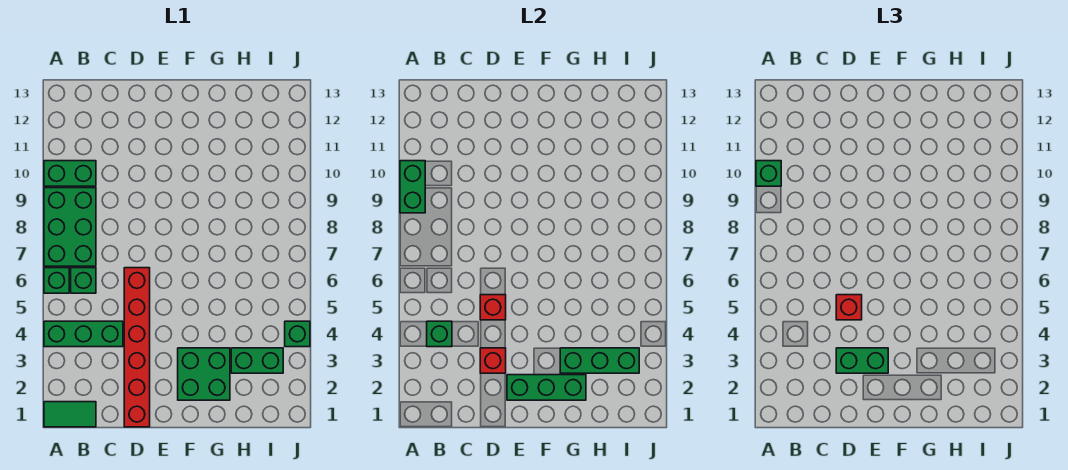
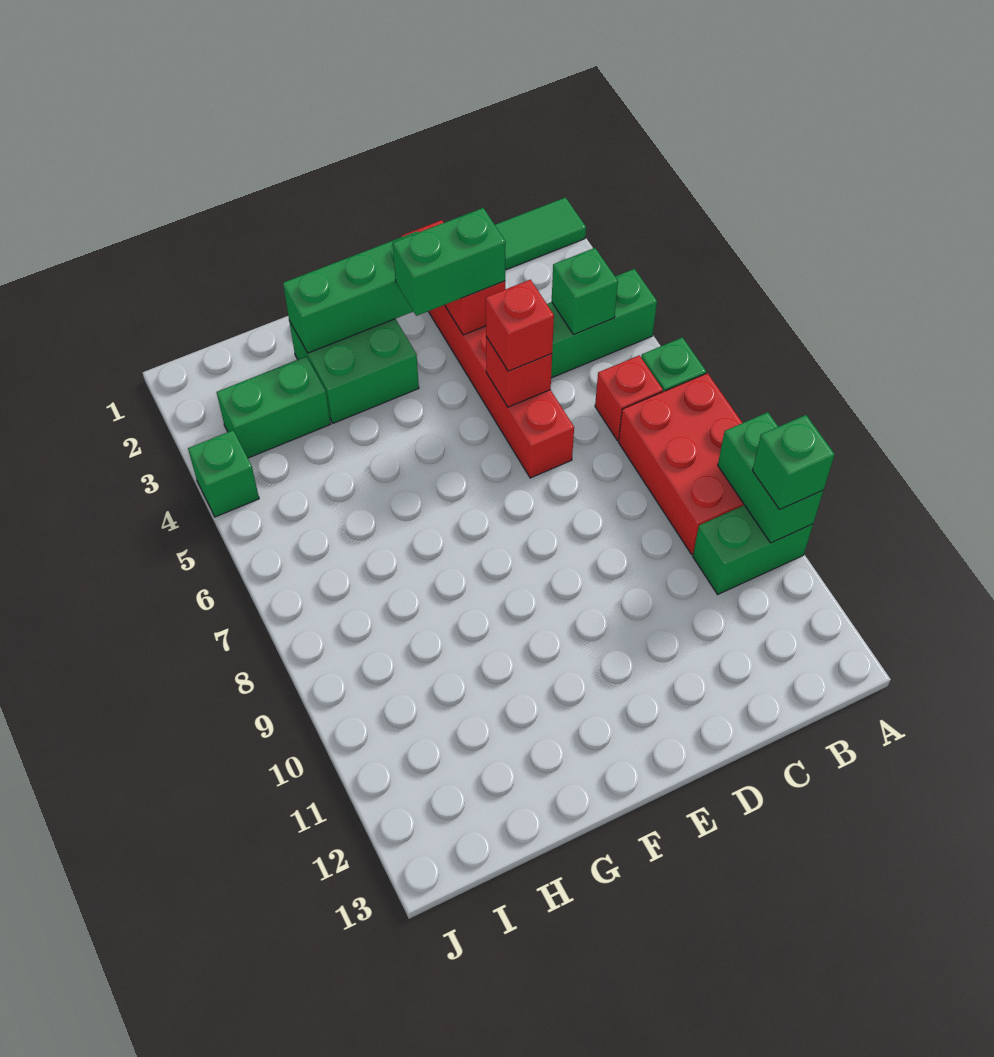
green brick A7:B9 level 1 -> red brick A7:B9 level 1
green brick B6 level 1 -> red brick B6 level 1
green brick G3:I3 level 2 -> none

